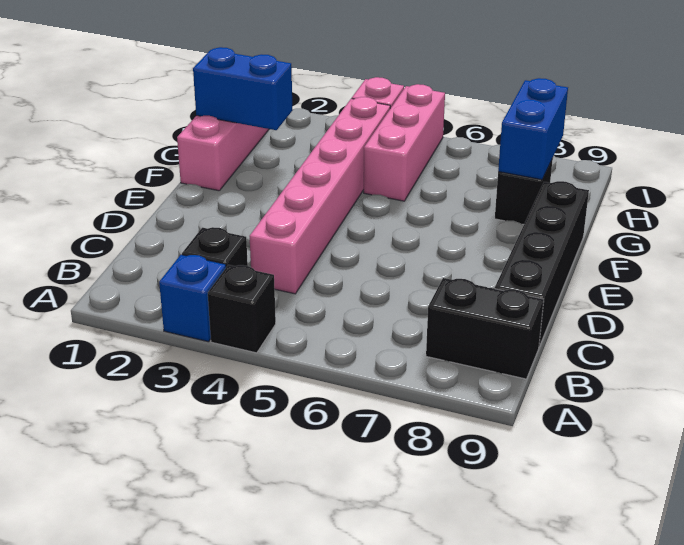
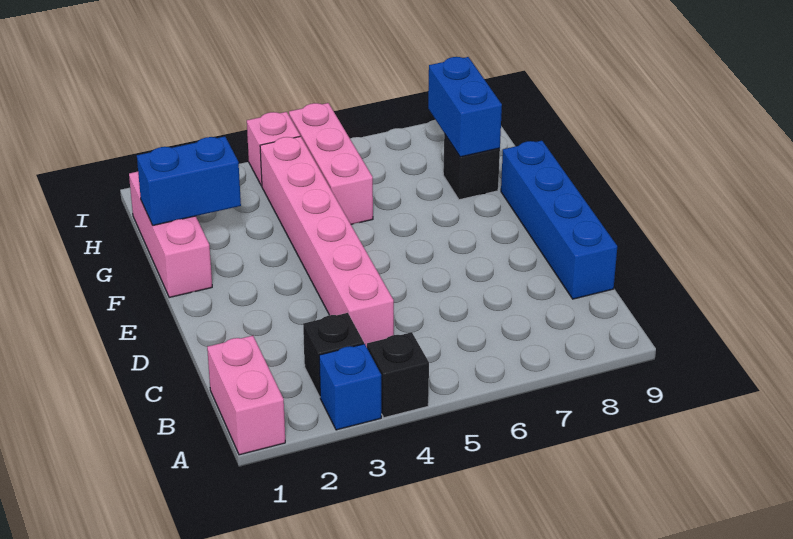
none -> pink brick A1:B1 level 1
black brick B8:B9 level 1 -> none
black brick C9:F9 level 1 -> blue brick C9:F9 level 1

